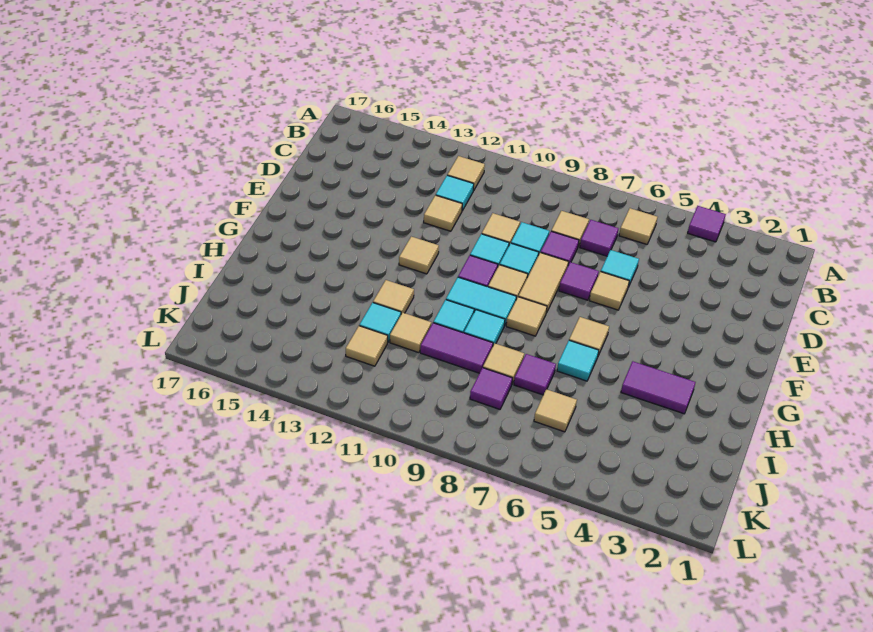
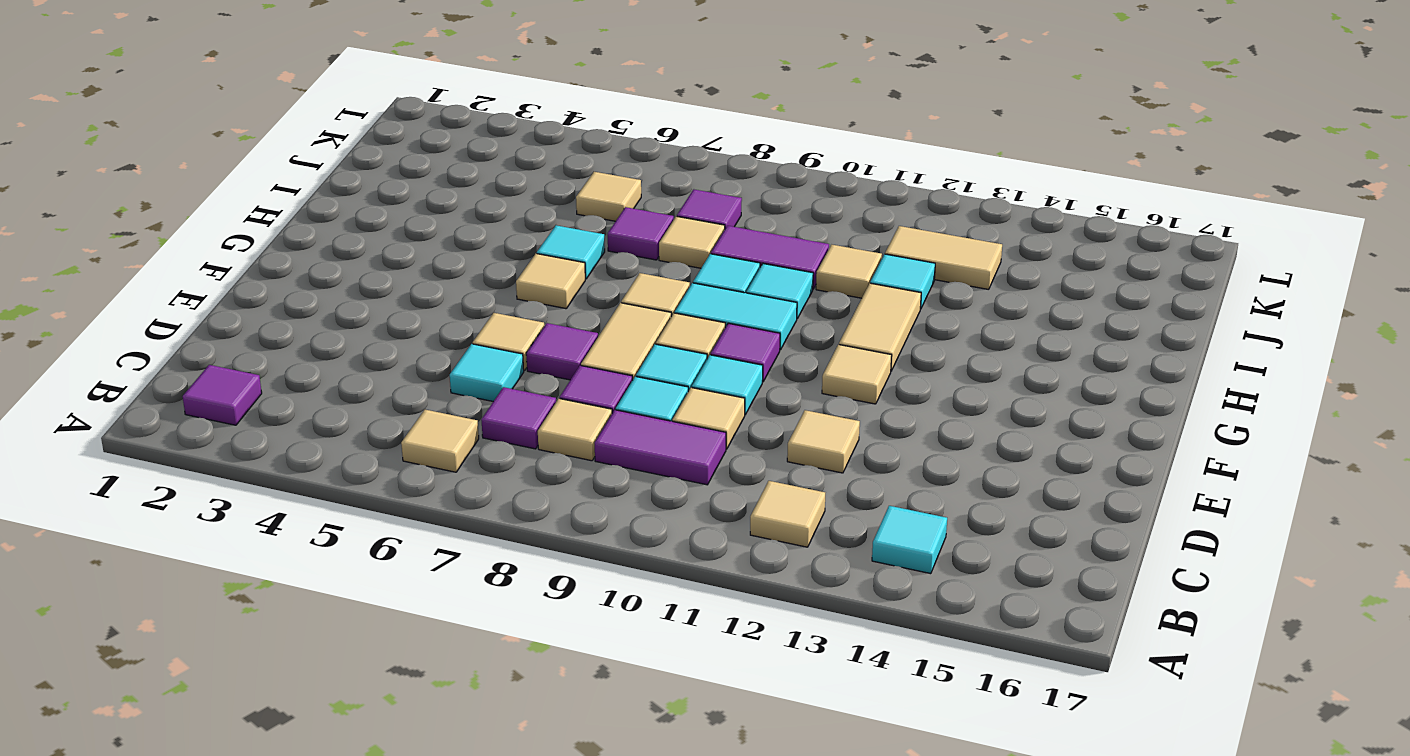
purple tile A4 level 1 -> purple tile B2 level 1
cyan tile C12 level 1 -> cyan tile B14 level 1
purple tile H3:H4 level 1 -> purple tile C9:C10 level 1
tan tile H12 level 1 -> tan tile G12:H12 level 1
tan tile J12 level 1 -> tan tile J12:J13 level 1

